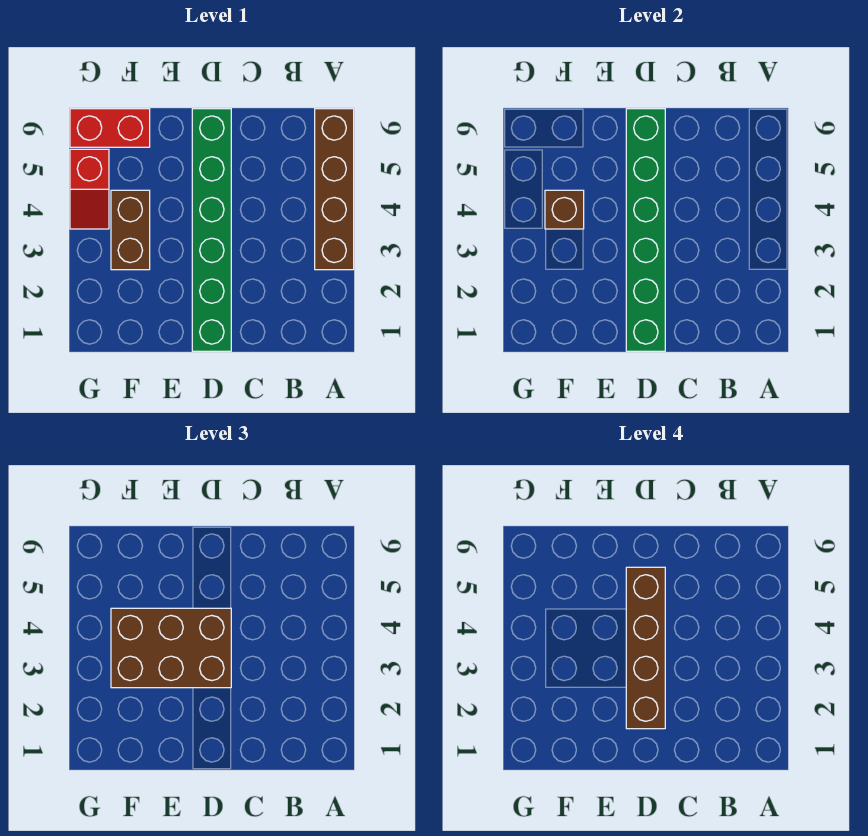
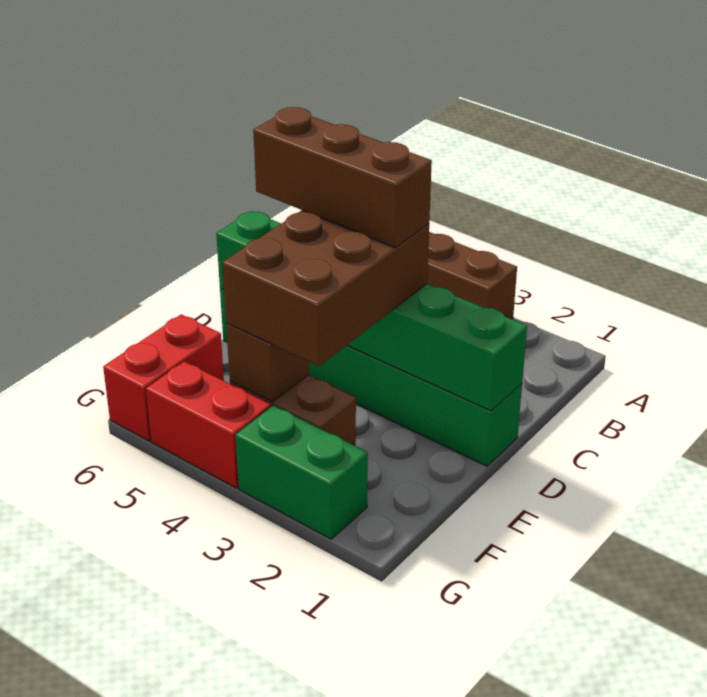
brown brick D2:D5 level 4 -> brown brick D3:D5 level 4
none -> green brick G2:G3 level 1
red slope G4:G5 level 1 top 5 -> red brick G4:G5 level 1

